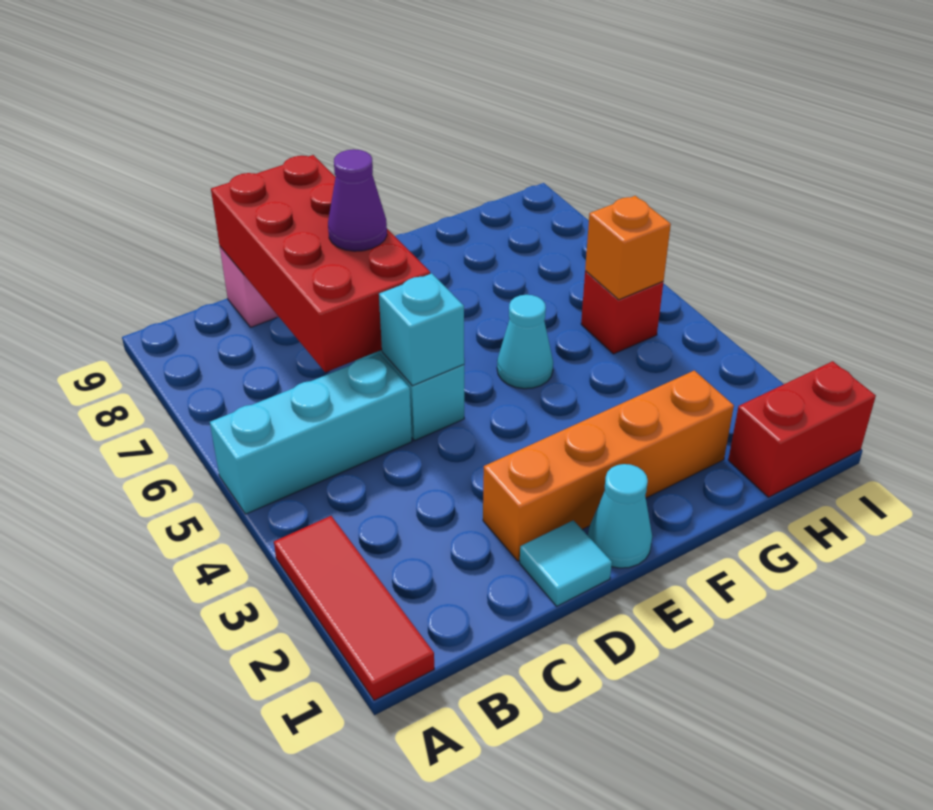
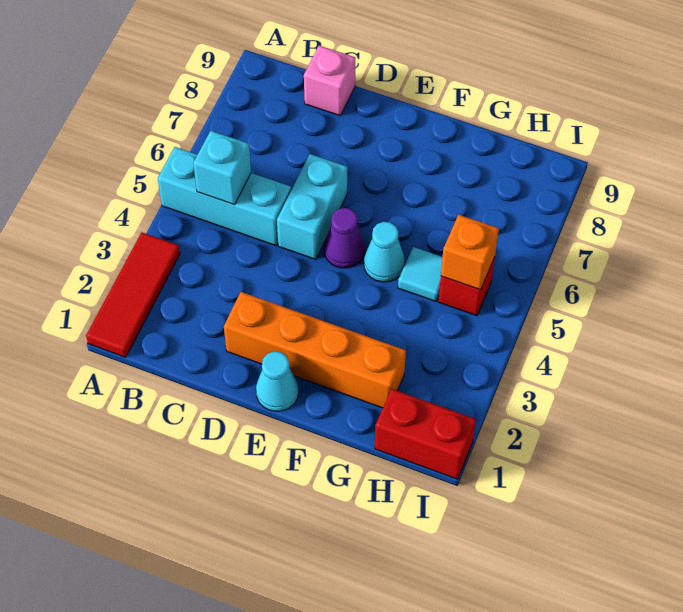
red brick C6:D9 level 2 -> none
cyan tile D1 level 1 -> cyan tile G5 level 1
cyan brick D5 level 2 -> cyan brick B5 level 2
purple cone D7 level 3 -> purple cone E5 level 1

